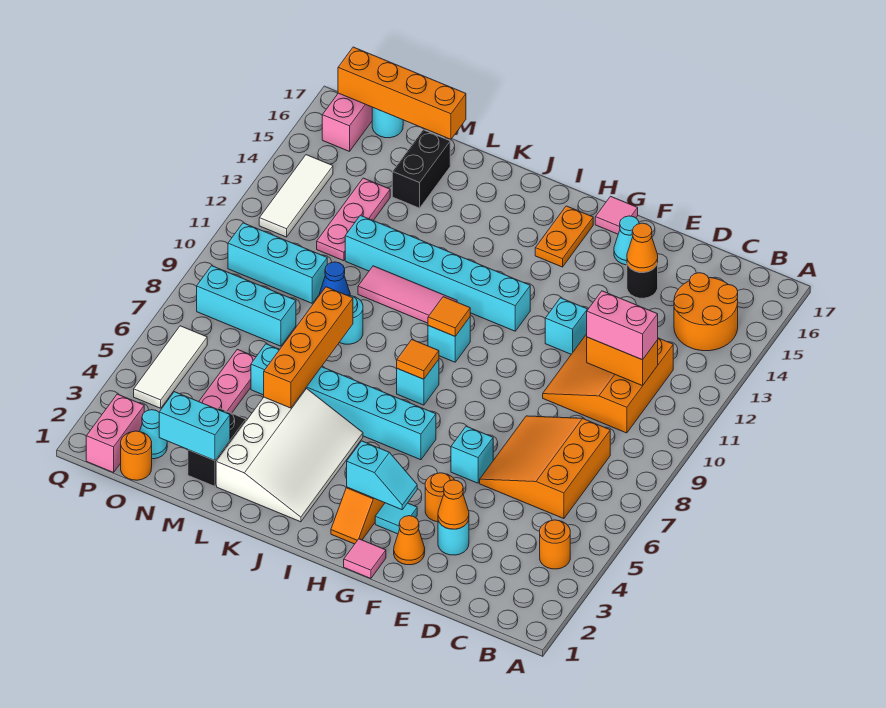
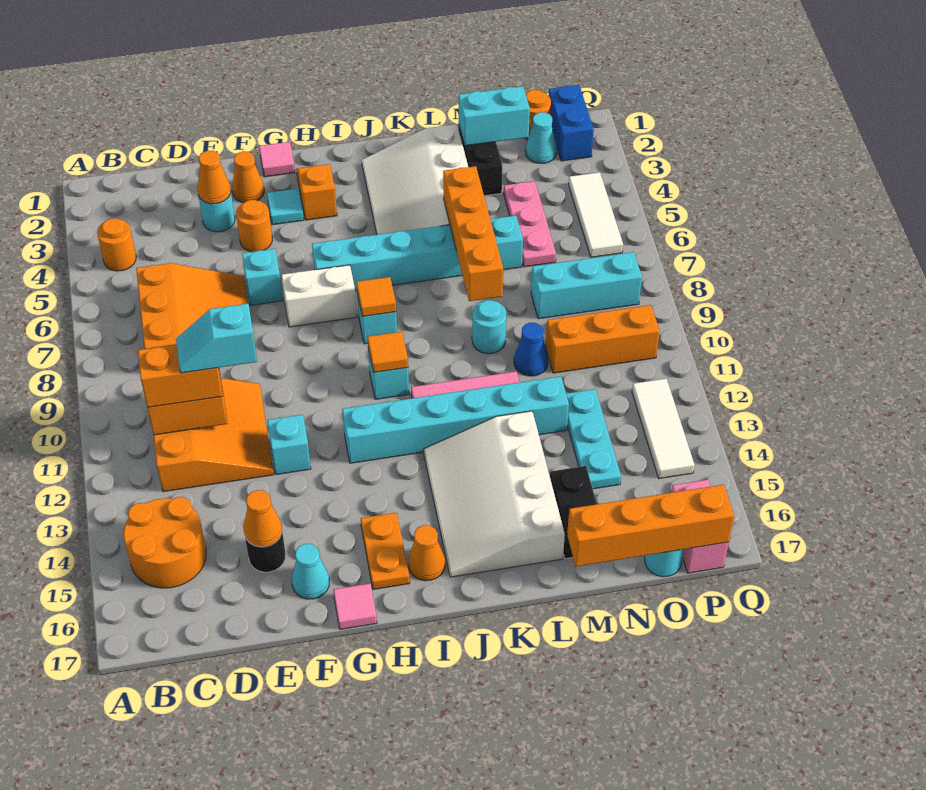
pink brick C11:D11 level 3 -> orange brick C11:D11 level 3
cyan slope G3:H3 level 2 top H -> cyan slope D11:E11 level 4 top E
none -> white brick G7:H7 level 1
none -> orange cone I16 level 1
none -> white slope J13:L16 level 1 top L
cyan brick N10:P10 level 1 -> orange brick N10:P10 level 1
pink plate N12:N14 level 1 -> cyan plate N12:N14 level 1
pink brick P1:P2 level 1 -> blue brick P1:P2 level 1

